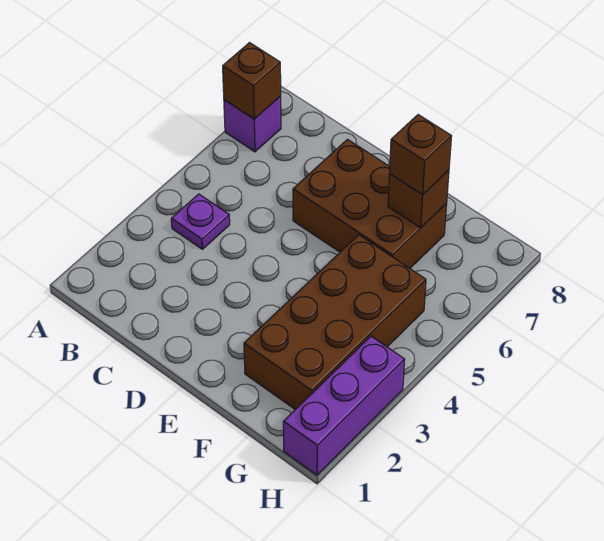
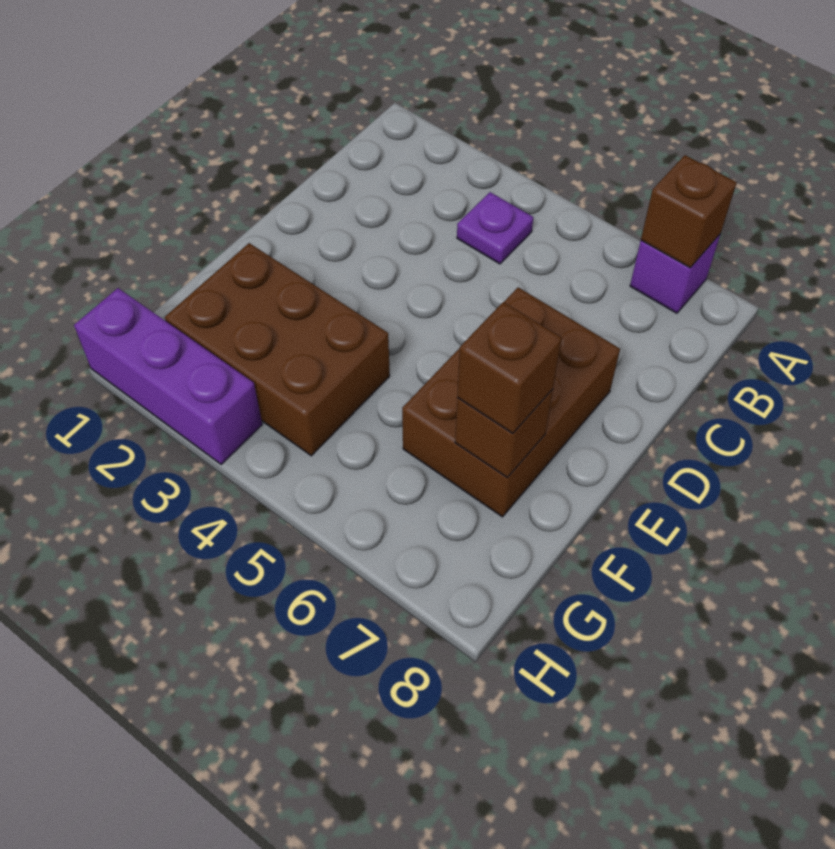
brown brick F2:G5 level 1 -> brown brick F2:G4 level 1

